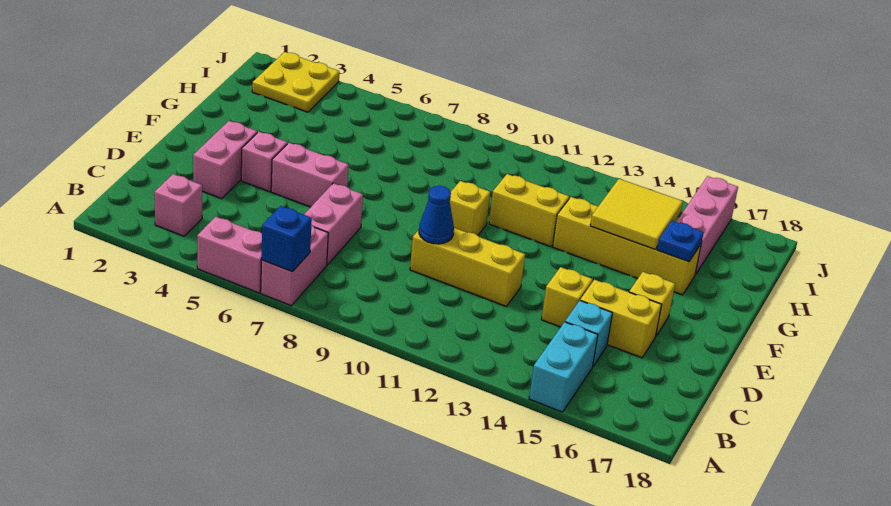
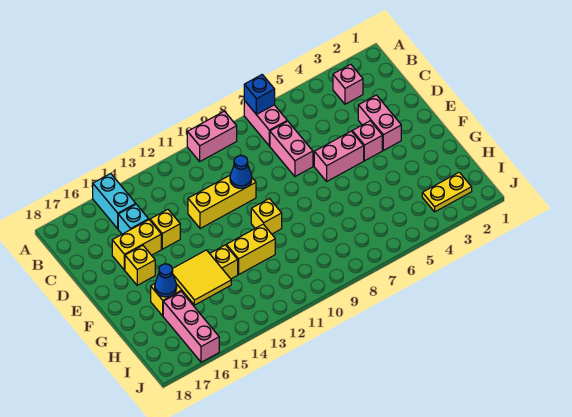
pink brick A5:A6 level 1 -> pink brick A9:A10 level 1
blue plate G16 level 2 -> blue cone G16 level 2
yellow plate I2:J3 level 1 -> yellow plate I2:I3 level 1

